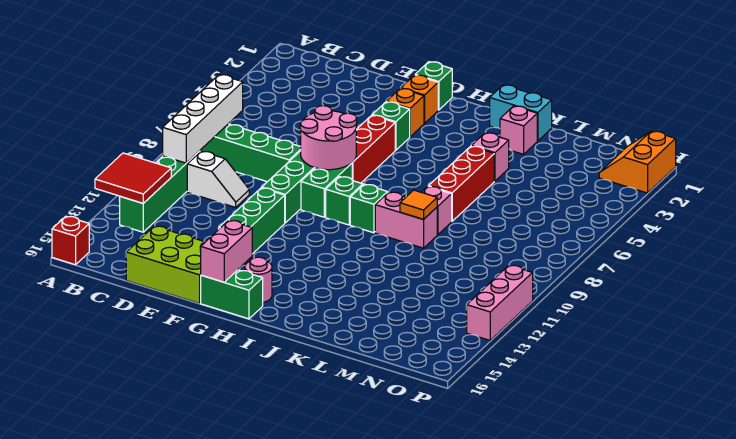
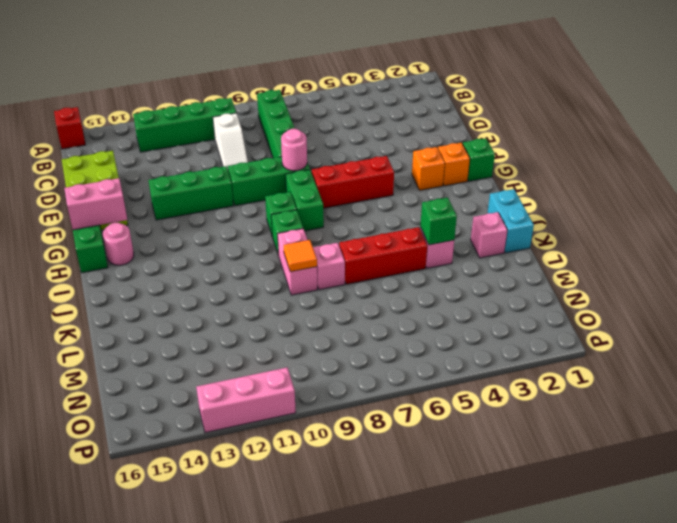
red tile A12:B13 level 2 -> none
white brick B7:B10 level 2 -> none
pink round brick F7:G8 level 2 -> pink round brick F8 level 2
green brick G4 level 1 -> green brick K4 level 2
green brick G8:G9 level 1 -> green brick G8:H8 level 1
orange slope O1:P2 level 1 top P -> none

